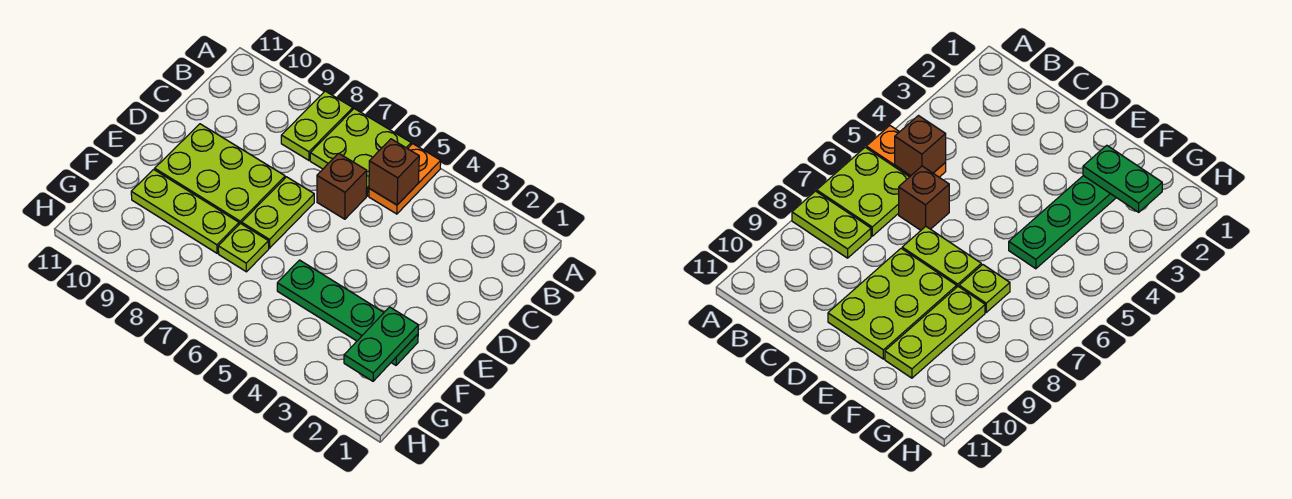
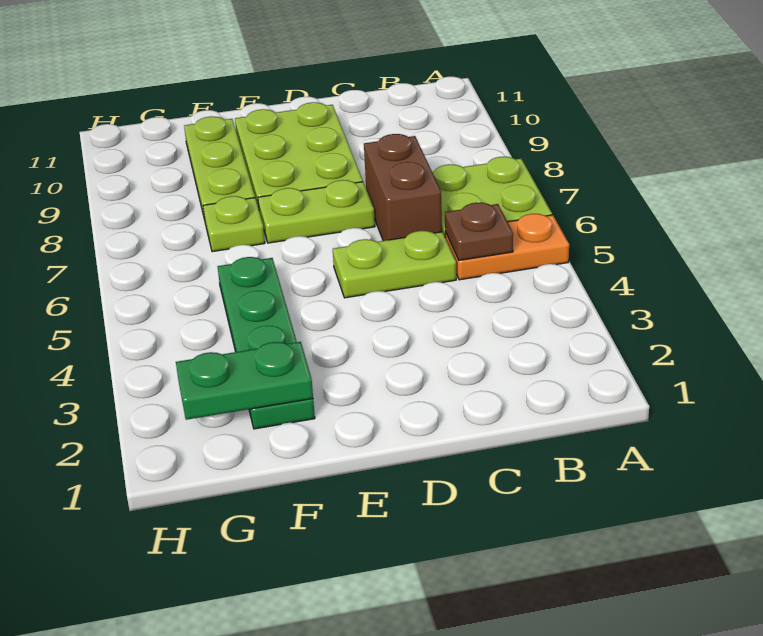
lime plate A8:B8 level 1 -> lime plate C5:D5 level 1
brown brick B5 level 2 -> brown plate B5 level 2
brown brick C6 level 1 -> brown brick C6:C7 level 1

